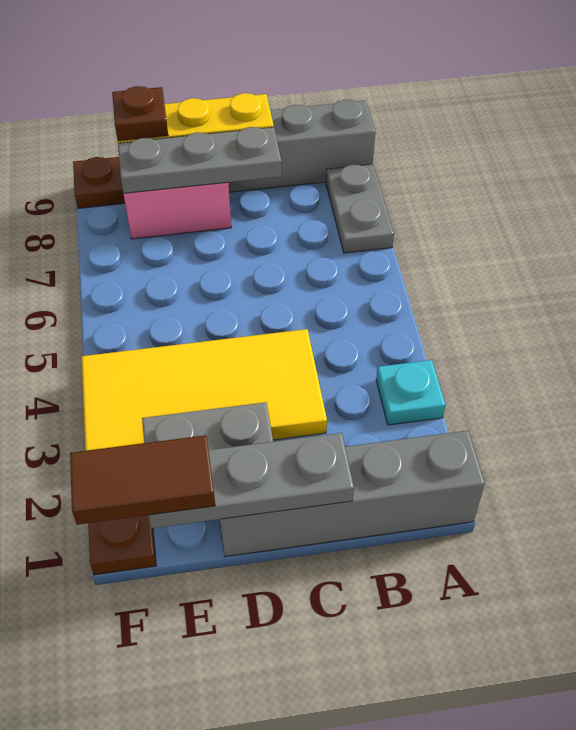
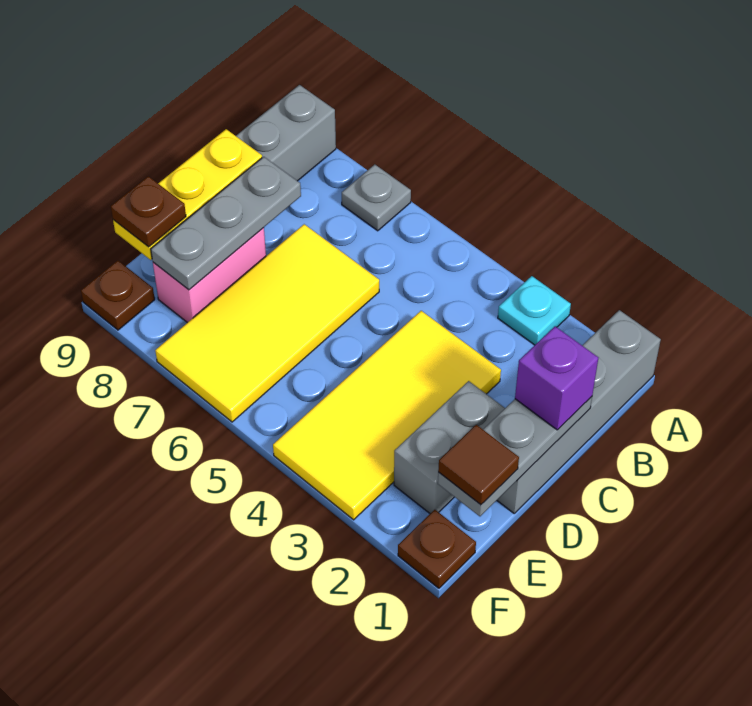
grey plate A7:A8 level 1 -> grey plate A7 level 1
none -> purple brick C1 level 3
none -> yellow tile C6:F7 level 1
brown tile E1:F1 level 3 -> brown tile E1 level 3

